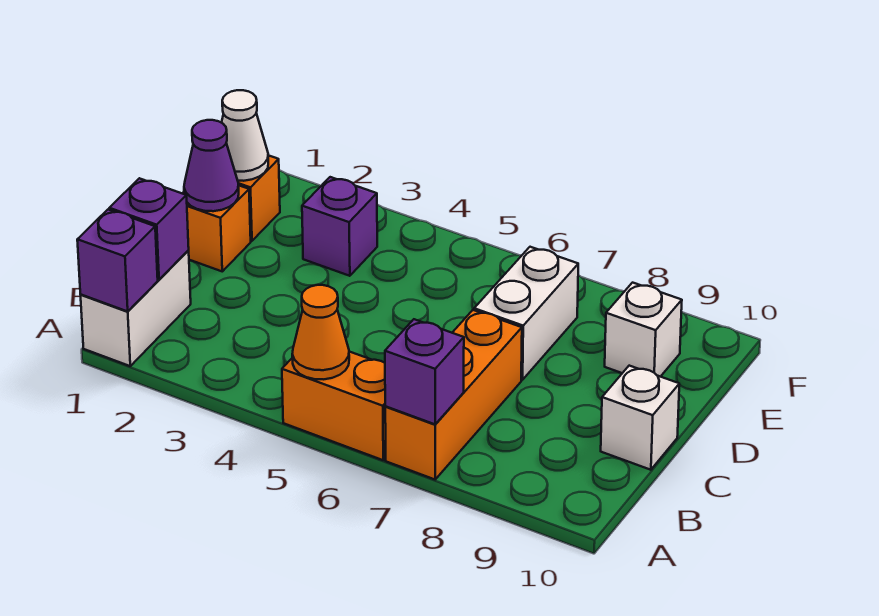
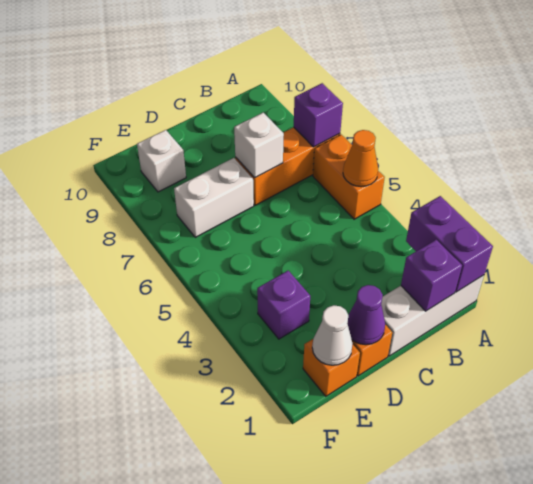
white brick A1:B1 level 1 -> white brick A1:C1 level 1
purple brick A1 level 2 -> purple brick A1:A2 level 2
white brick C10 level 1 -> white brick C7 level 2

